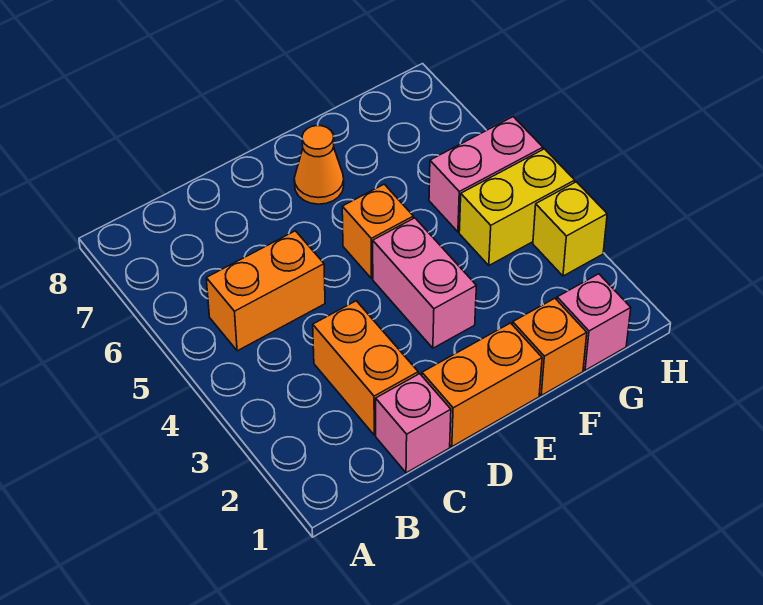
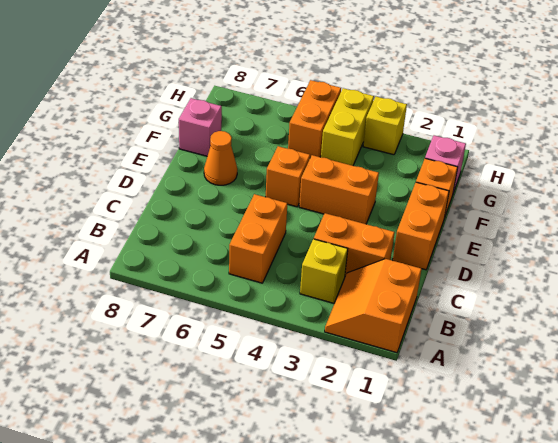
none -> orange slope A1:B2 level 1 top 1
none -> yellow brick B3 level 1
pink brick C1 level 1 -> pink brick F8 level 1
pink brick E3:E4 level 1 -> orange brick E3:E4 level 1
pink brick G5:H5 level 1 -> orange brick G5:H5 level 1

